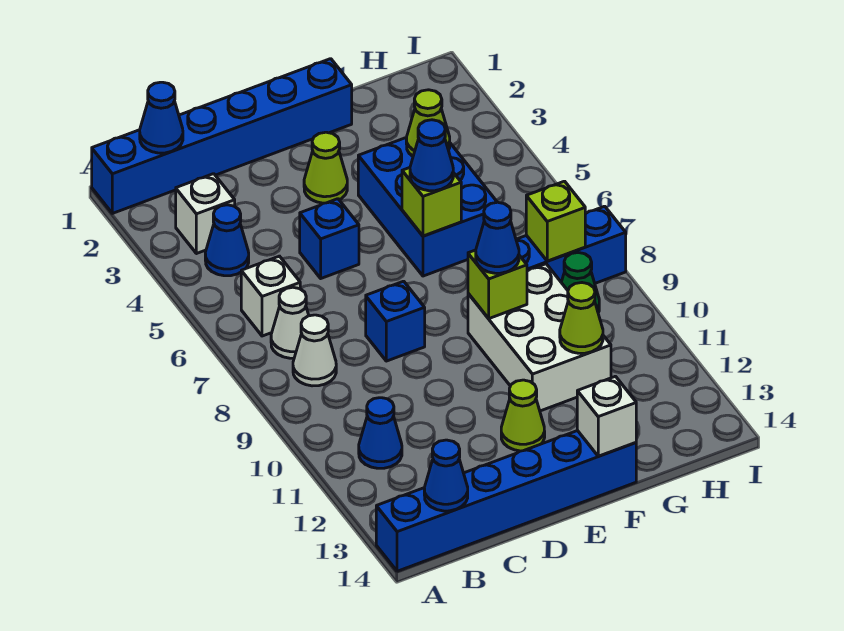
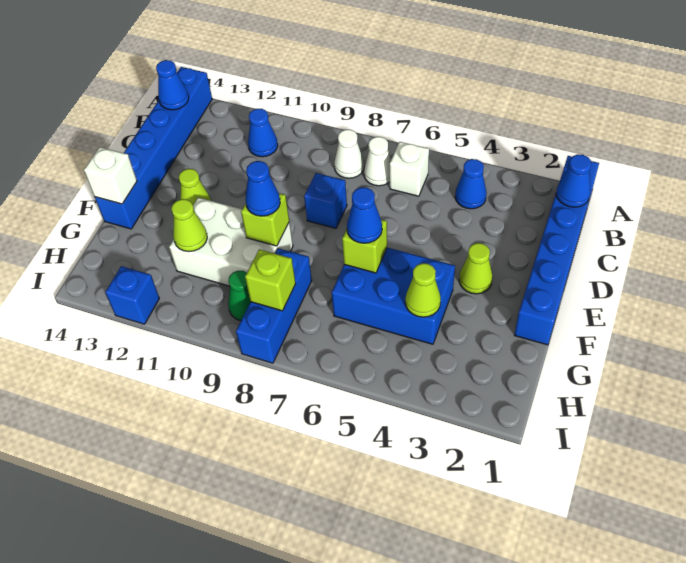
white brick B3 level 1 -> none
blue brick D5 level 1 -> blue brick I12 level 1

